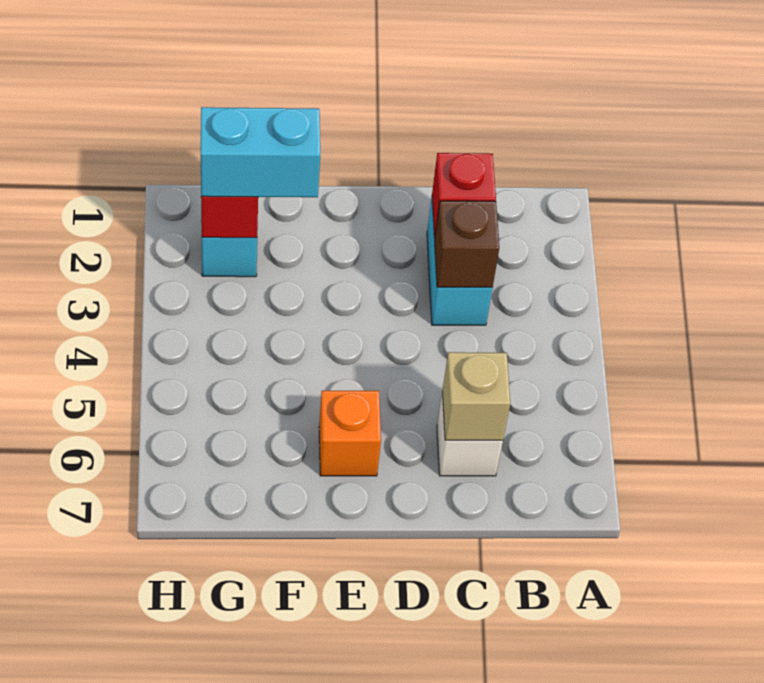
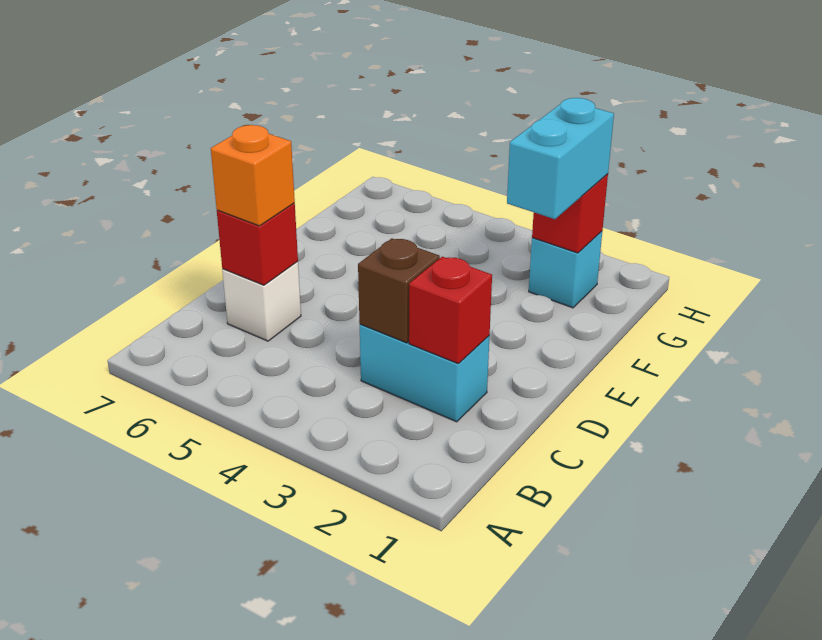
tan brick C6 level 2 -> red brick C6 level 2
orange brick E6 level 1 -> orange brick C6 level 3

